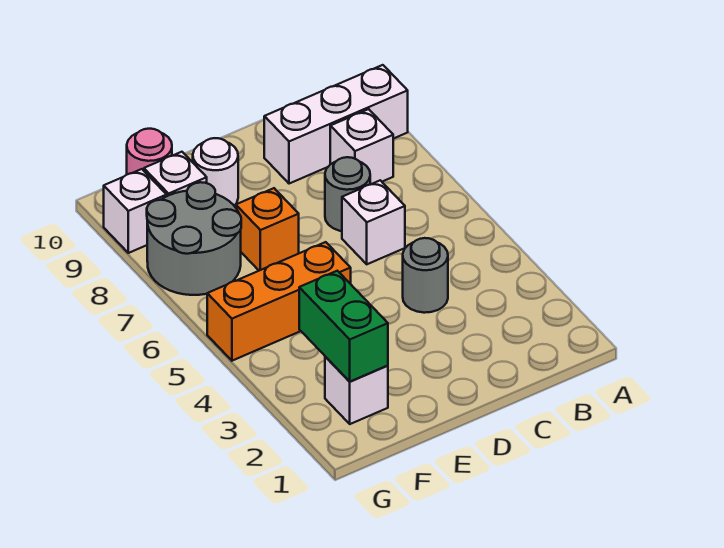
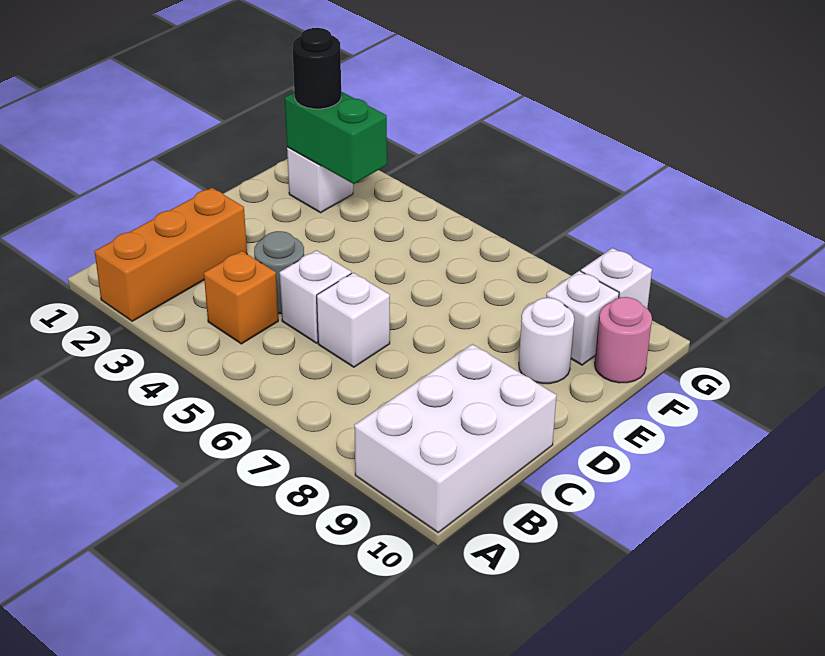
white brick A9:C9 level 1 -> white brick A9:C10 level 1
white brick B8 level 1 -> white brick C5 level 1
grey round brick C7 level 1 -> none
orange brick E5:G5 level 1 -> orange brick A2:C2 level 1
orange brick E7 level 1 -> orange brick B4 level 1
none -> black round brick F2 level 3
grey round brick F7:G8 level 1 -> none

